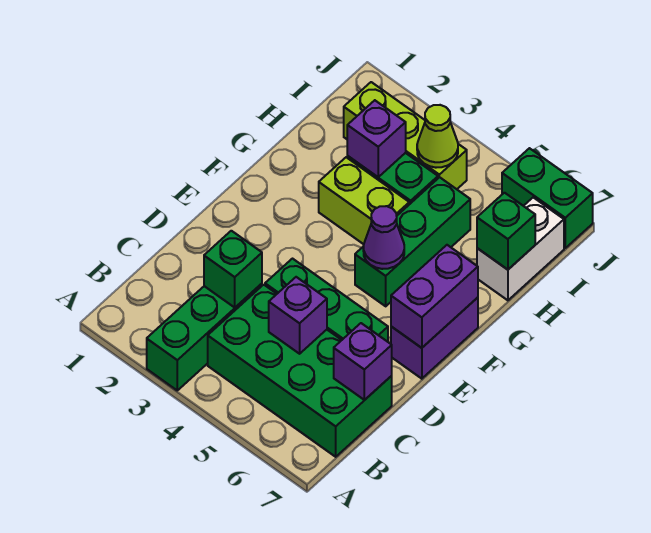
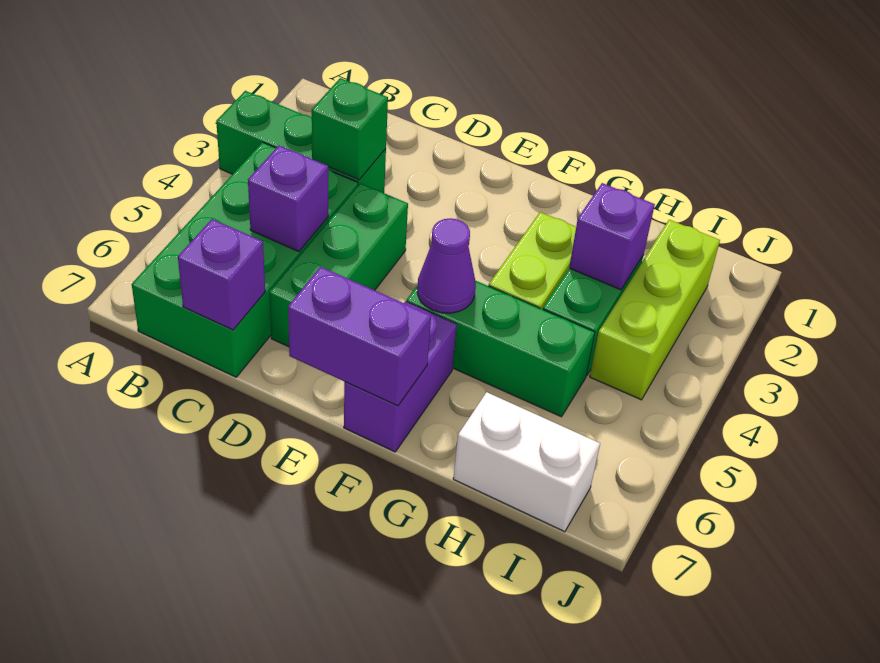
purple brick E7:F7 level 1 -> purple brick F6:F7 level 1
green brick H7 level 2 -> none
lime cone I4 level 2 -> none
green brick J6:J7 level 1 -> none

